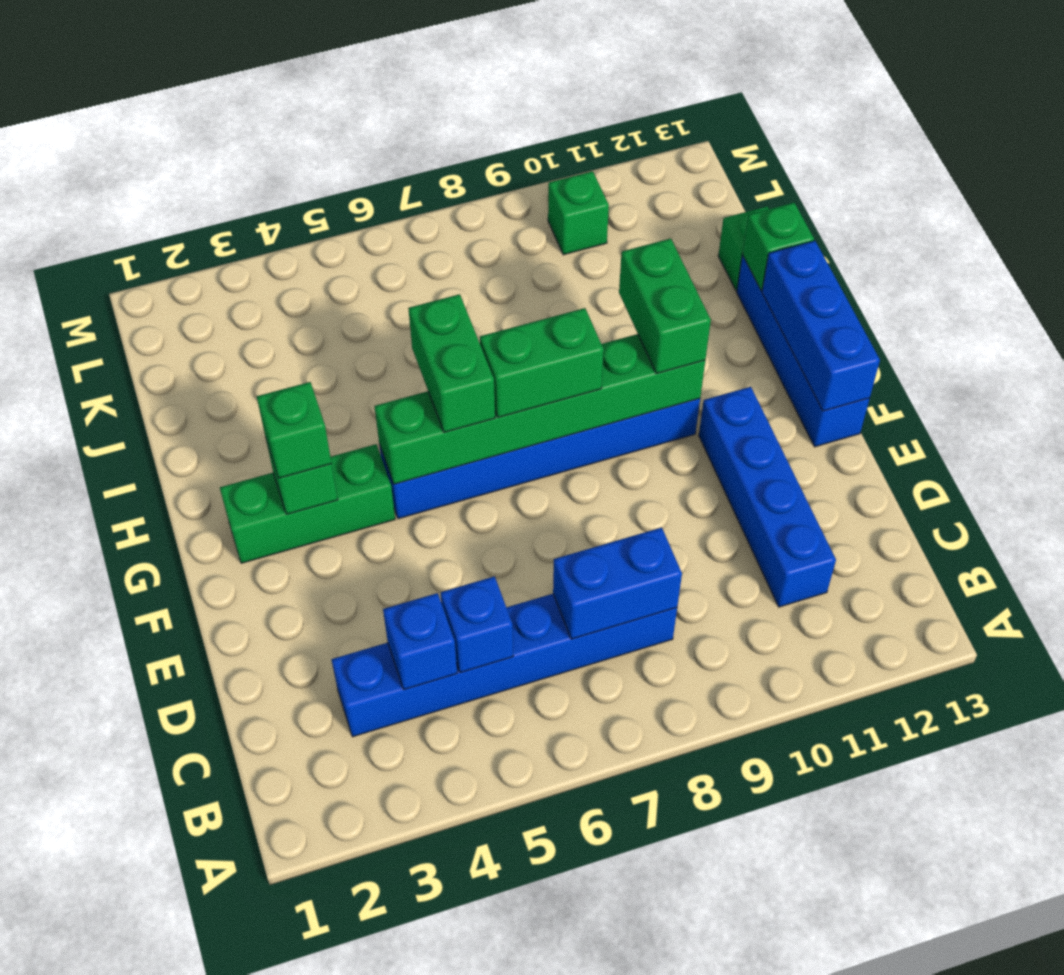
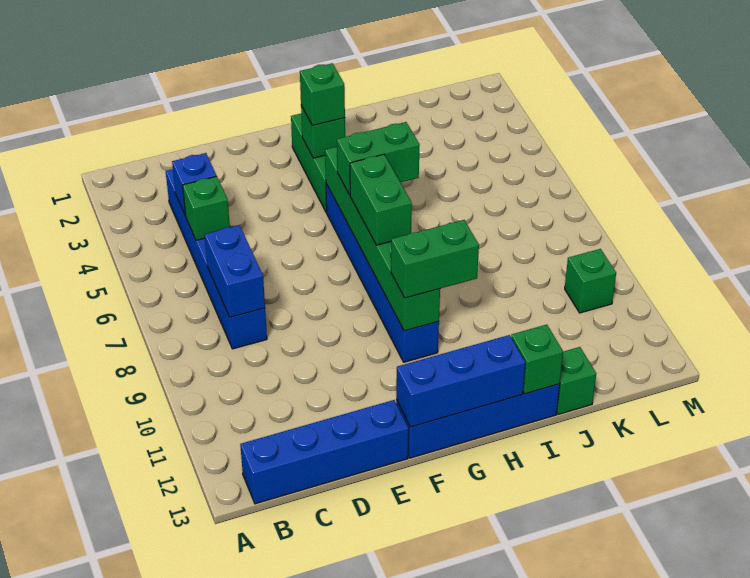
blue brick C5 level 2 -> green brick C5 level 2
blue brick C11:F11 level 1 -> blue brick B13:E13 level 1

